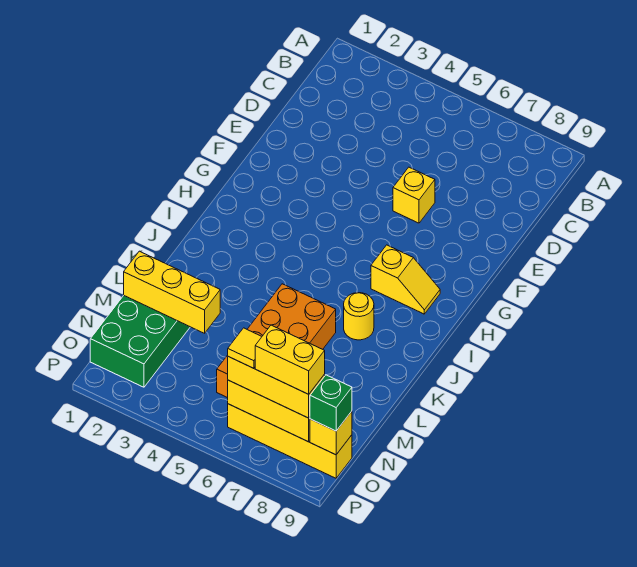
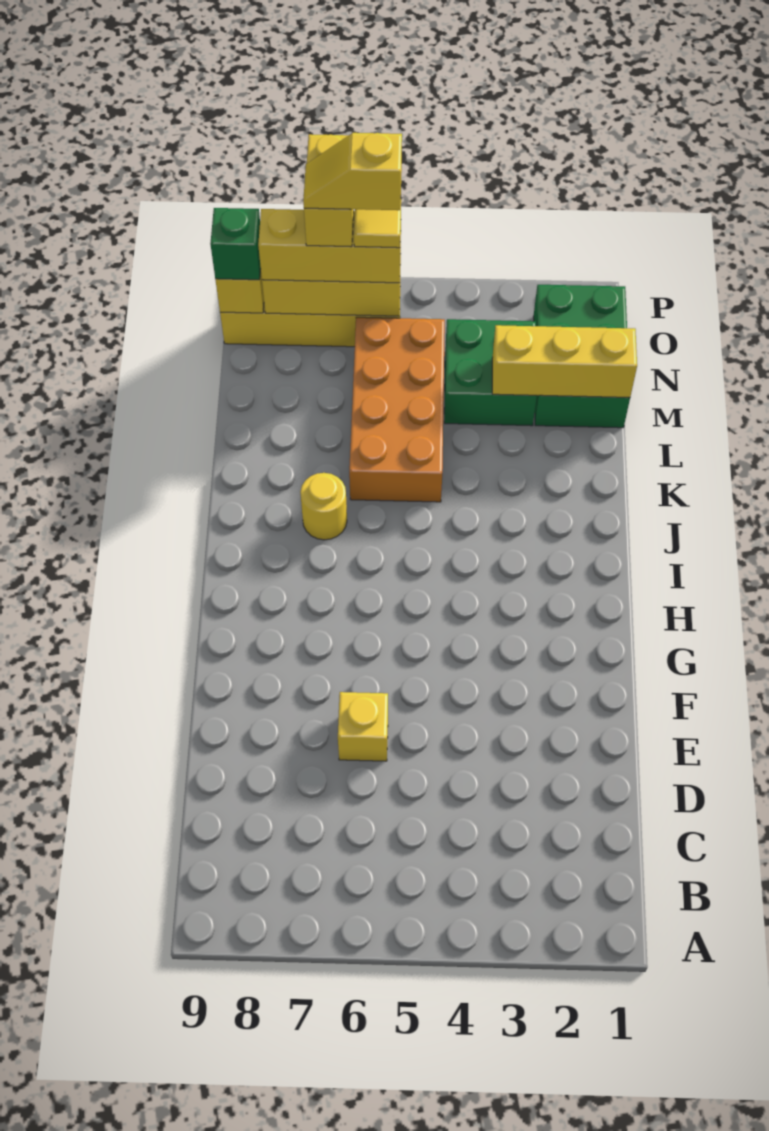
yellow slope H7:H8 level 1 top 7 -> yellow slope O6:O7 level 5 top 6
none -> green brick M3:N4 level 1
yellow brick O7:O8 level 4 -> yellow brick O7:P7 level 4

